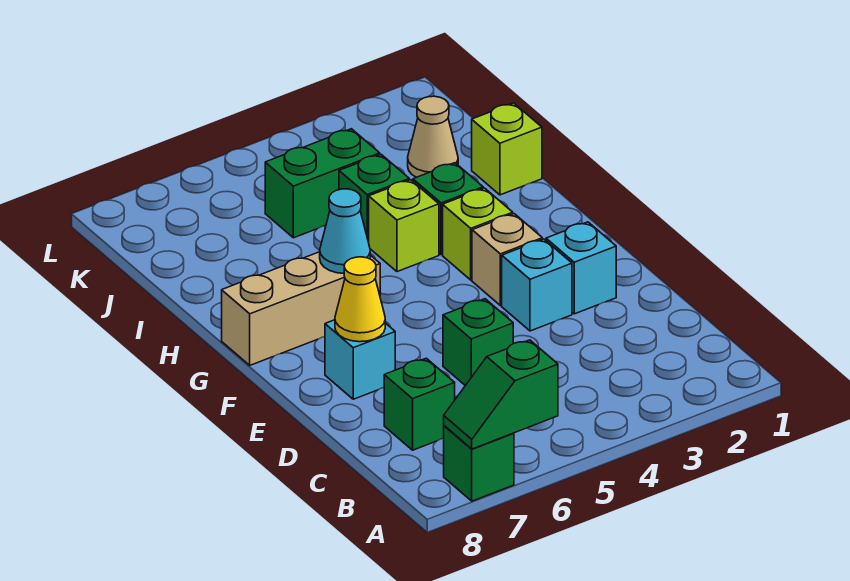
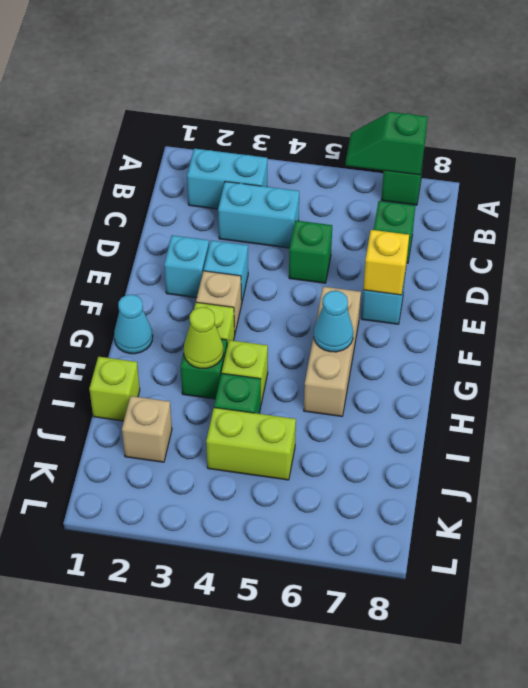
green slope A6:A7 level 2 top 6 -> green slope A6:A7 level 2 top 7
none -> cyan brick B2:B3 level 1
none -> cyan brick C3:C4 level 1
yellow cone E7 level 2 -> yellow brick E7 level 2
none -> cyan cone G1 level 1
tan brick G6:G8 level 1 -> tan brick F6:H6 level 1
none -> lime cone H3 level 2
tan cone J2 level 1 -> tan brick J2 level 1
green brick J4:J5 level 1 -> lime brick J4:J5 level 1

